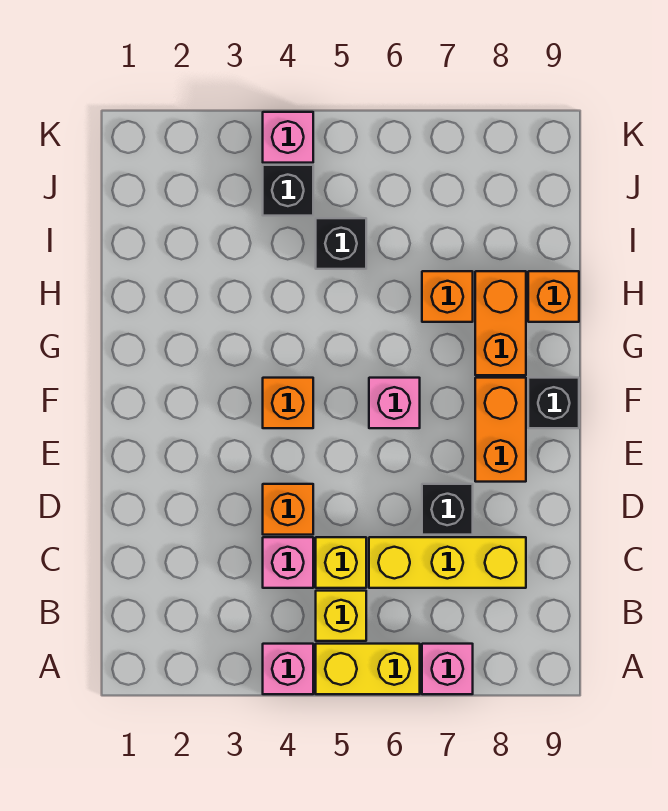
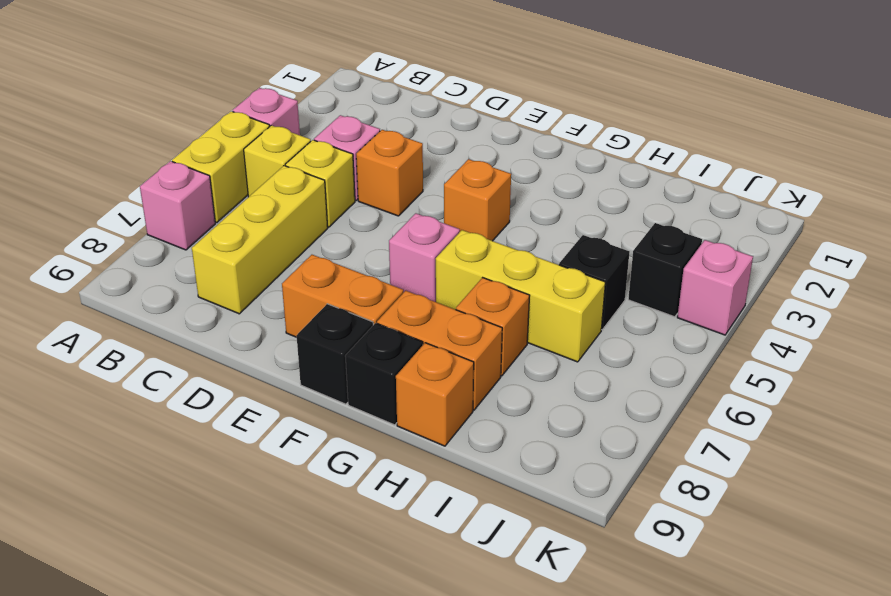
black brick D7 level 1 -> black brick G9 level 1
none -> yellow brick G6:I6 level 1

